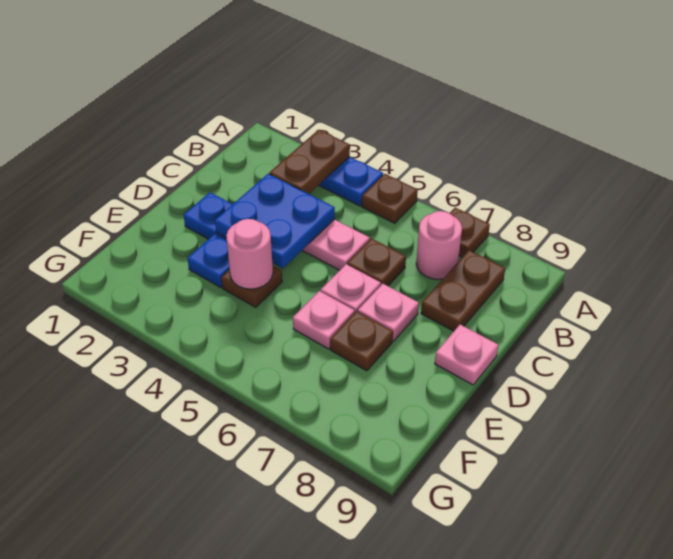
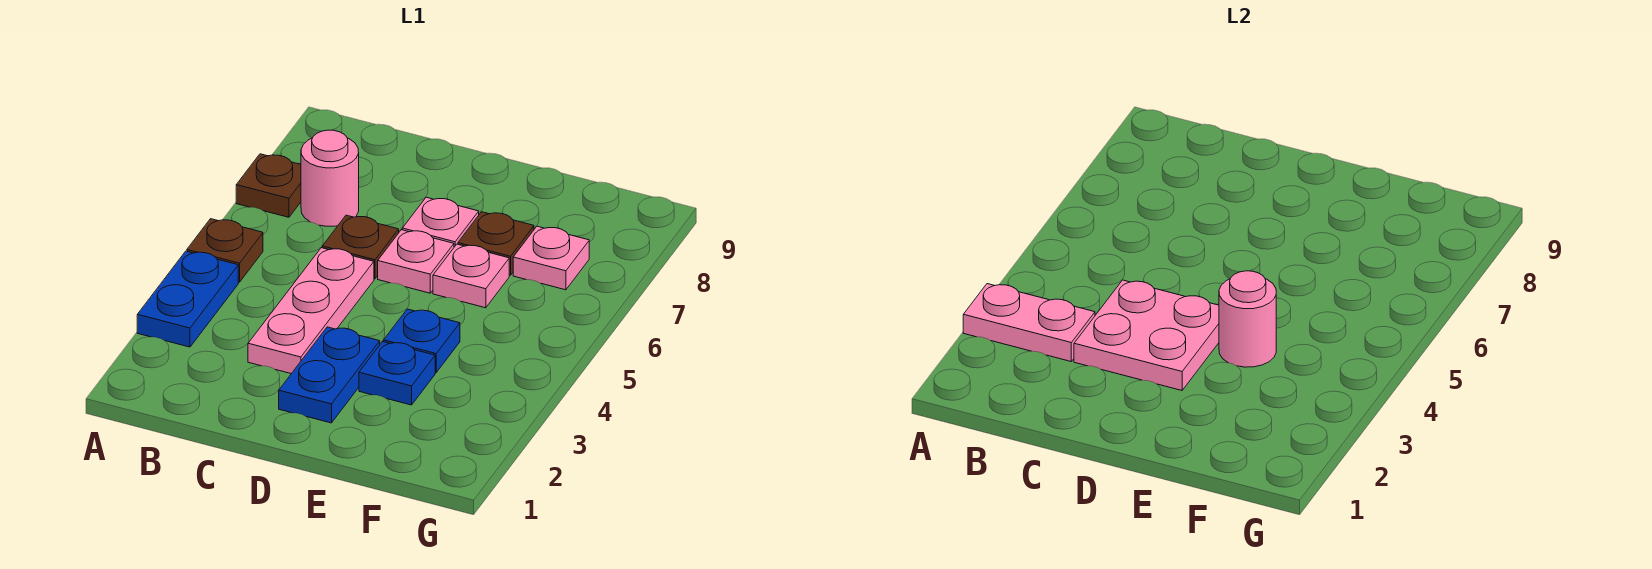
brown plate A3:B3 level 2 -> pink plate A3:B3 level 2
brown plate B8:C8 level 1 -> none
blue plate C3:D4 level 2 -> pink plate C3:D4 level 2
pink plate D9 level 1 -> pink plate F7 level 1
brown plate E4 level 1 -> blue plate E4 level 1

